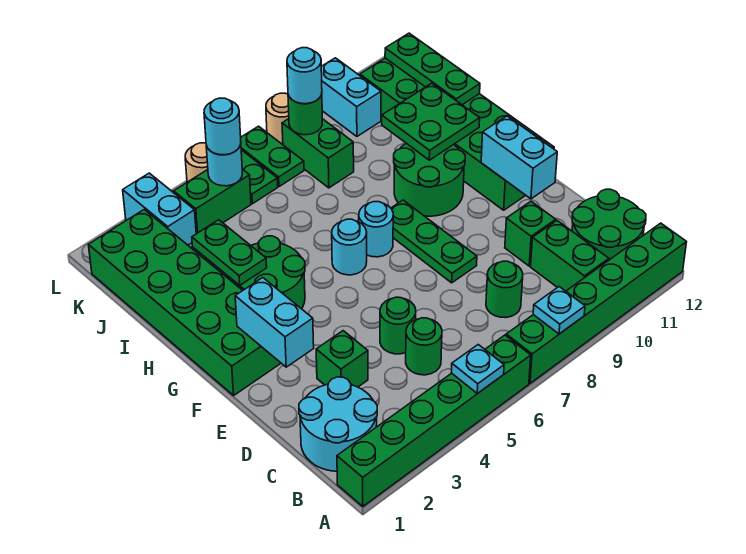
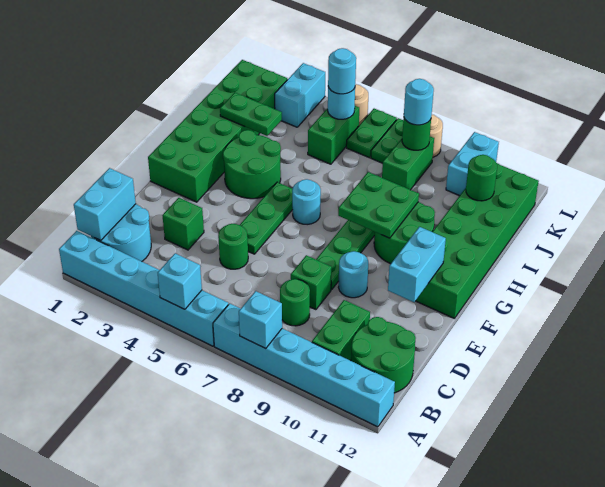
green brick A1:A6 level 1 -> cyan brick A1:A6 level 1
cyan plate A5 level 2 -> cyan brick A5 level 2
green brick A7:A12 level 1 -> cyan brick A7:A12 level 1
cyan plate A8 level 2 -> cyan brick A8 level 2
green round brick C5 level 1 -> green round brick J11 level 2
green brick D10 level 1 -> green brick D8 level 1
cyan brick E2:F2 level 2 -> cyan brick B1:C1 level 2
cyan round brick G7 level 1 -> cyan round brick E9 level 1
green plate H3:I3 level 2 -> green plate I2:I3 level 2
green plate H10:I11 level 2 -> green plate G8:H9 level 2
green plate I12:K12 level 2 -> green plate E5:G5 level 1
green brick K4:K5 level 1 -> green brick J5:K5 level 1

